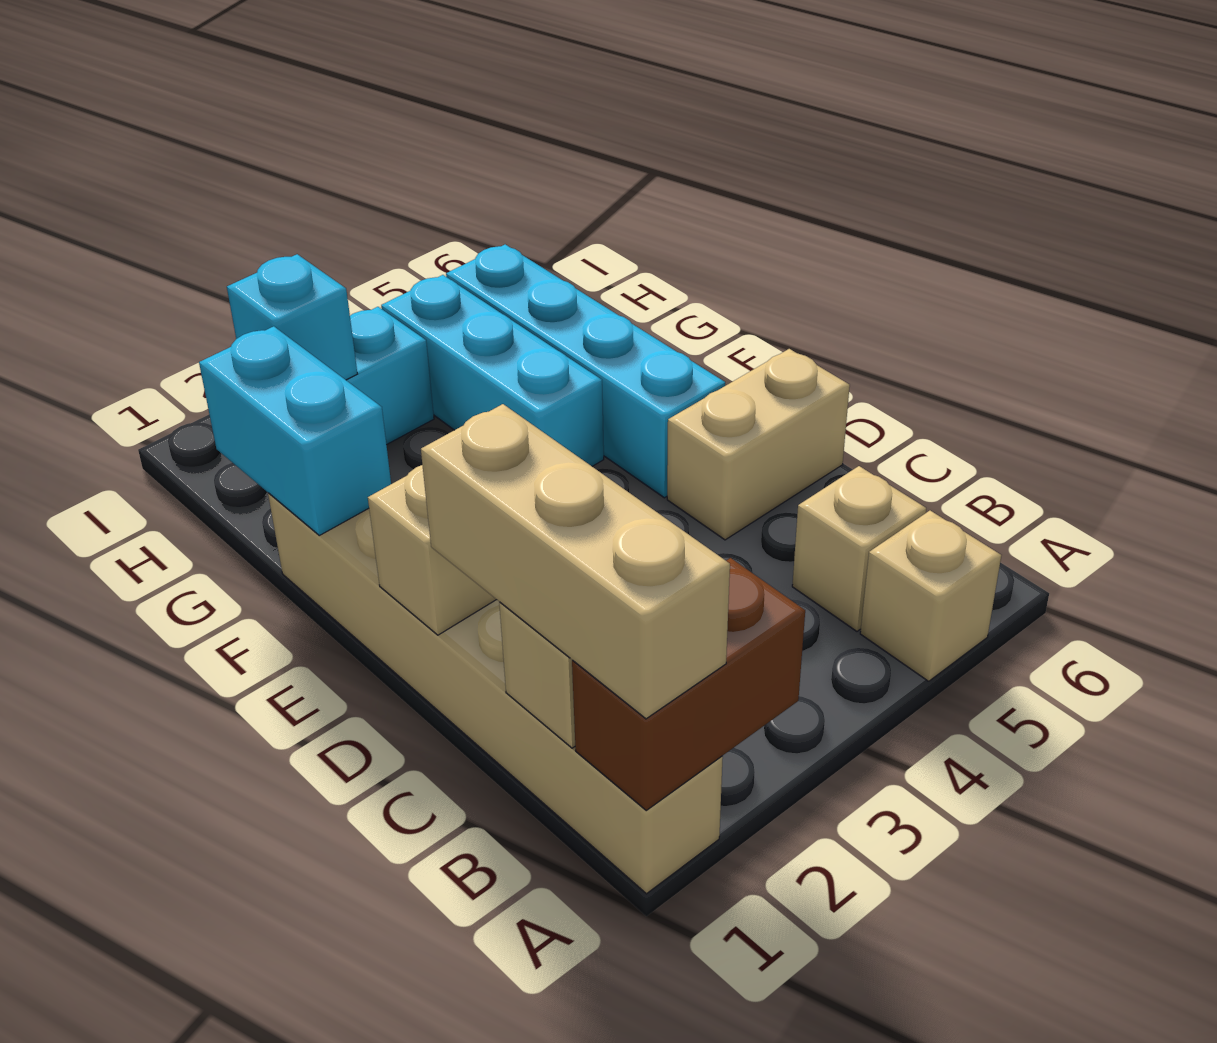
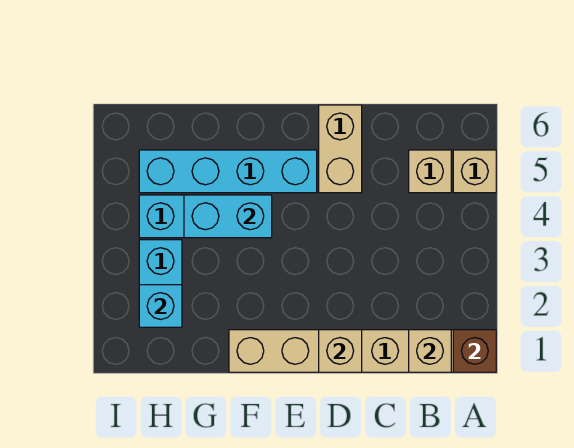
brown brick A1:A2 level 2 -> brown brick A1 level 2
tan brick A1:C1 level 3 -> none
cyan brick F1:G1 level 2 -> cyan brick F4:G4 level 2

